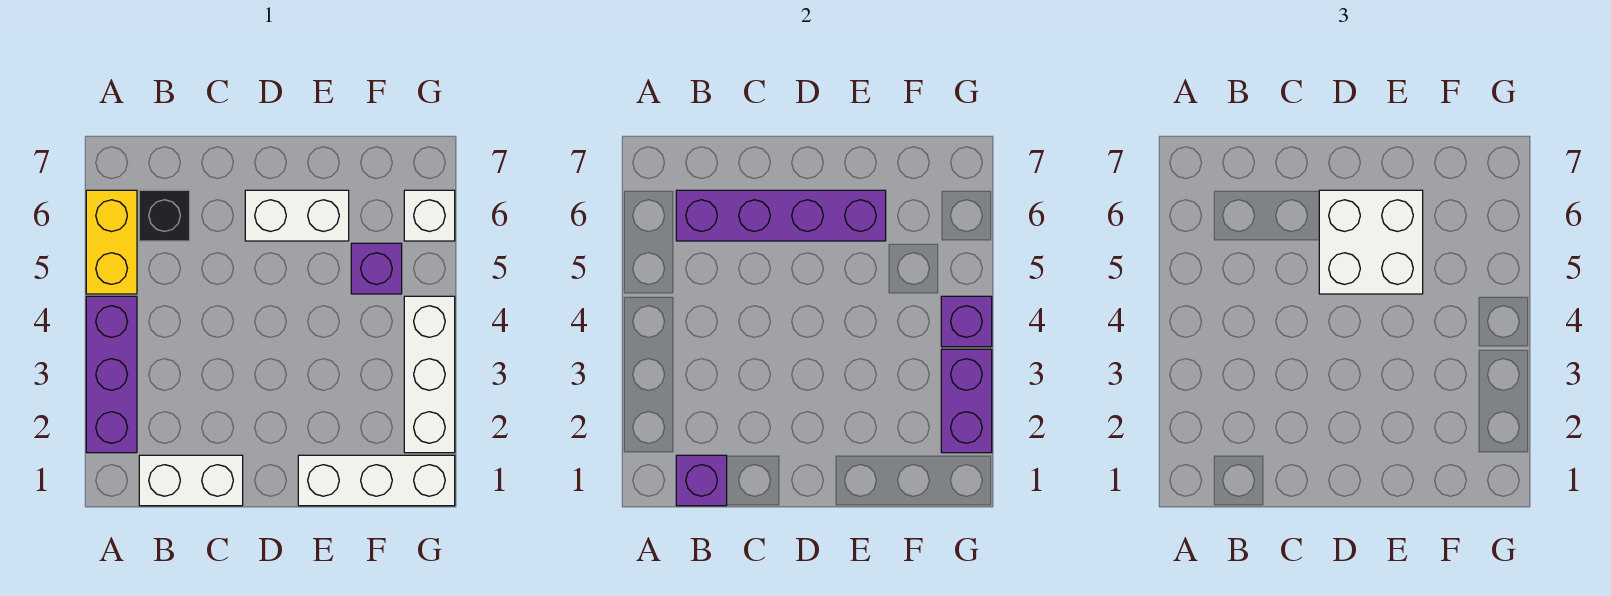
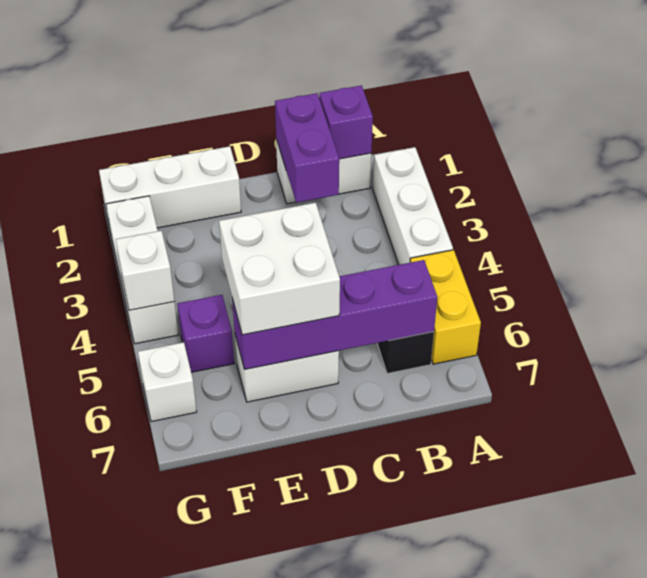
purple brick A2:A4 level 1 -> white brick A2:A4 level 1
purple brick G2:G3 level 2 -> purple brick C1:C2 level 2
purple brick G4 level 2 -> white brick G4 level 2

